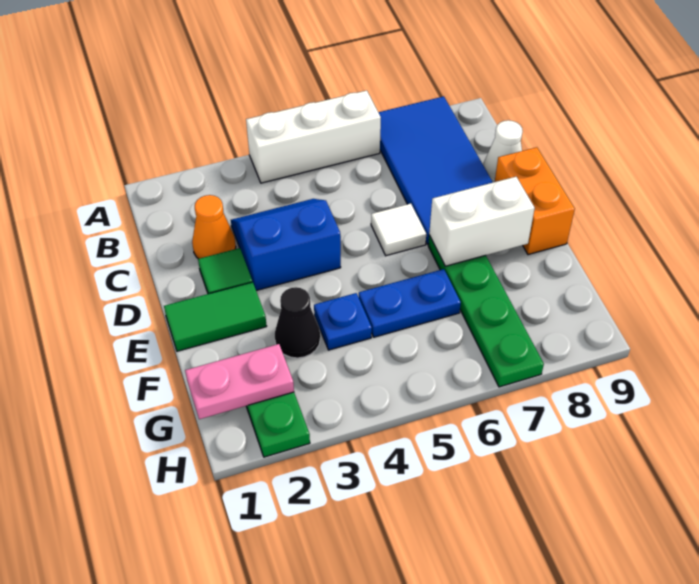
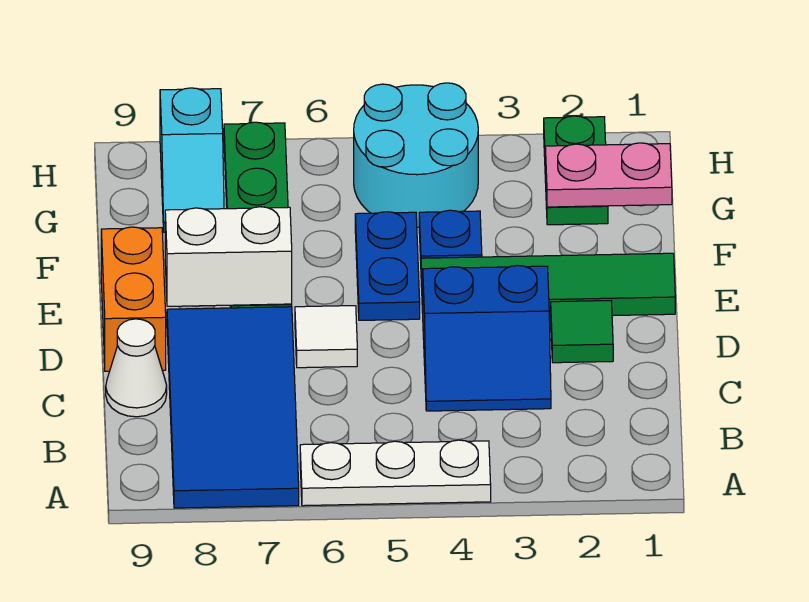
white brick A4:A6 level 1 -> white plate A4:A6 level 1
orange cone C2 level 1 -> none
green tile E1:E2 level 1 -> green tile E1:E4 level 1
black cone F3 level 1 -> none
blue plate F5:F6 level 1 -> blue plate E5:F5 level 1
none -> cyan round brick G4:H5 level 1
none -> cyan slope G8:H8 level 1 top H

